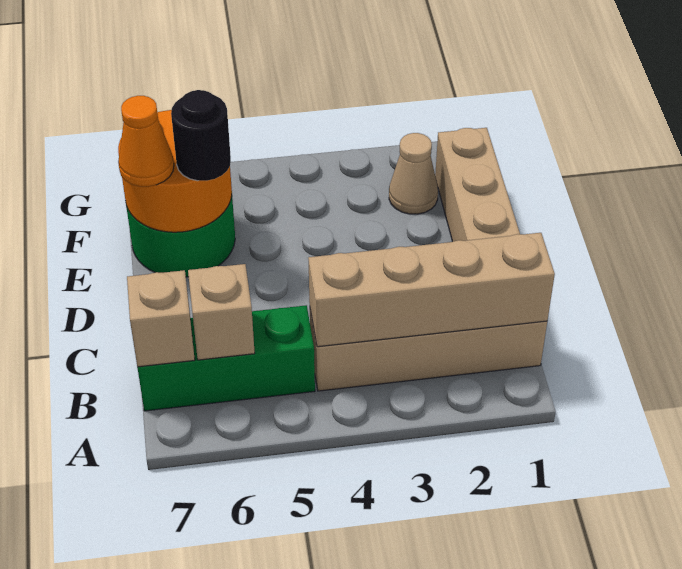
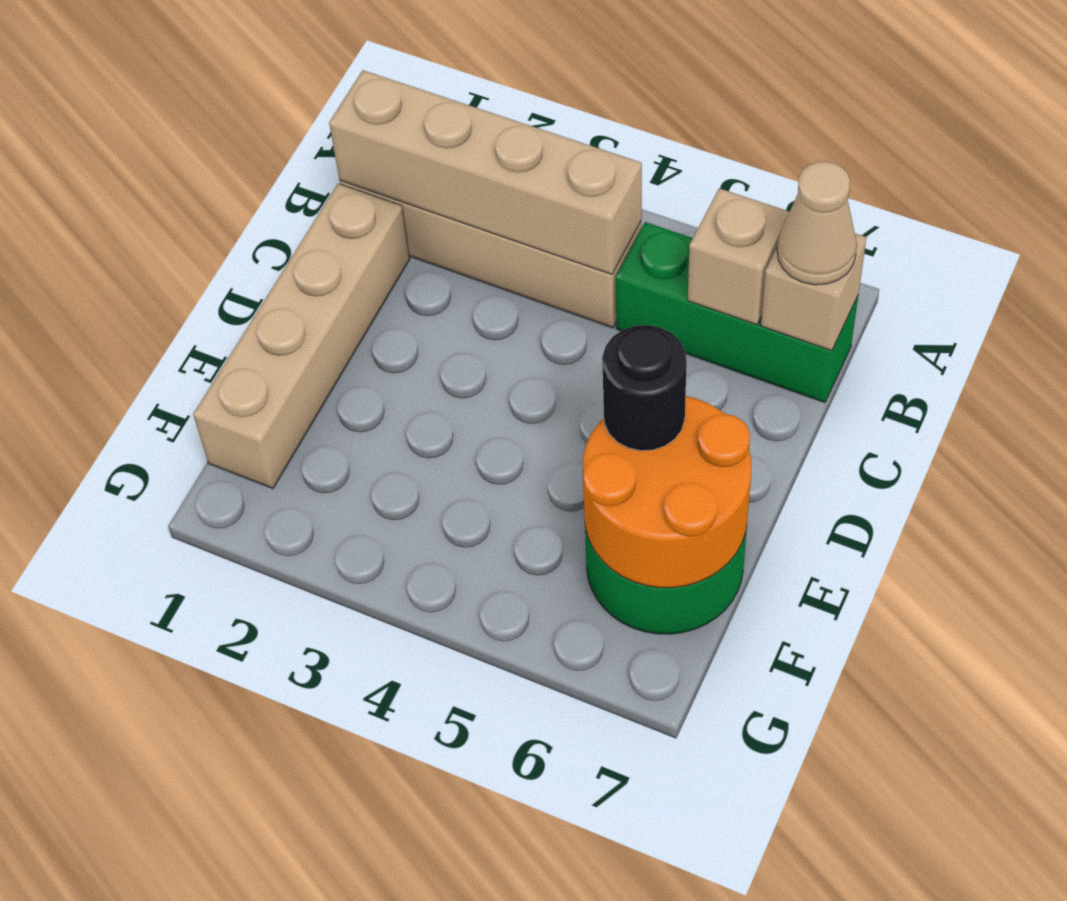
orange cone E7 level 3 -> none
tan cone F2 level 1 -> tan cone B7 level 3

